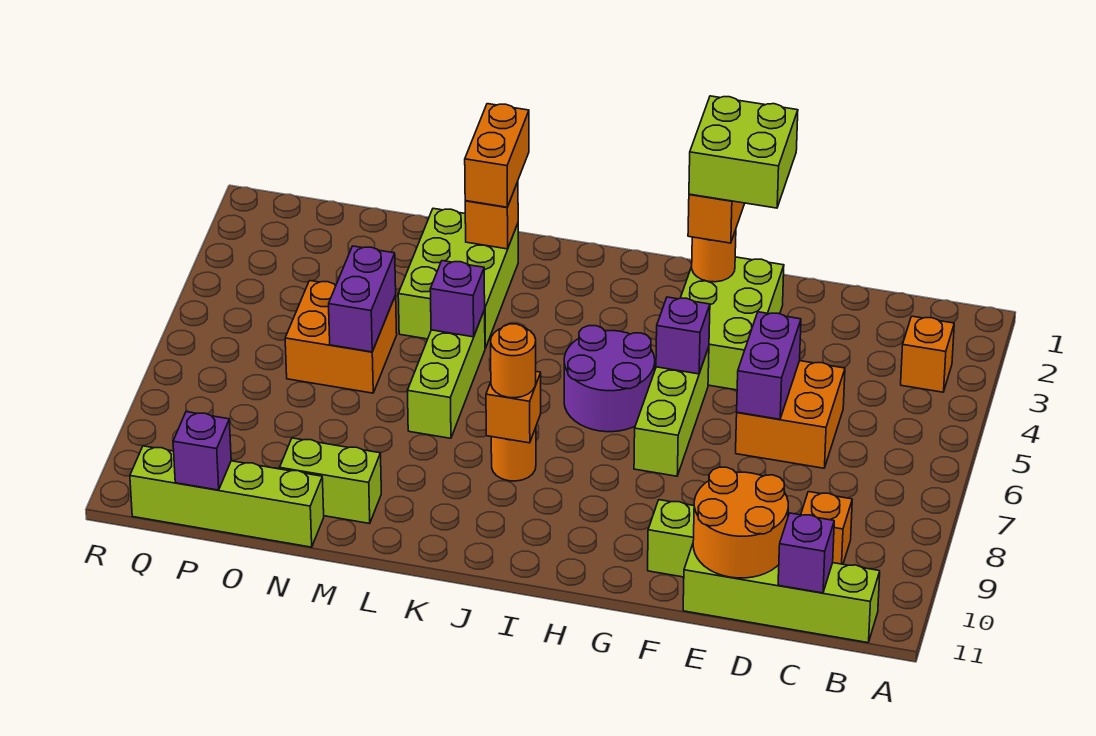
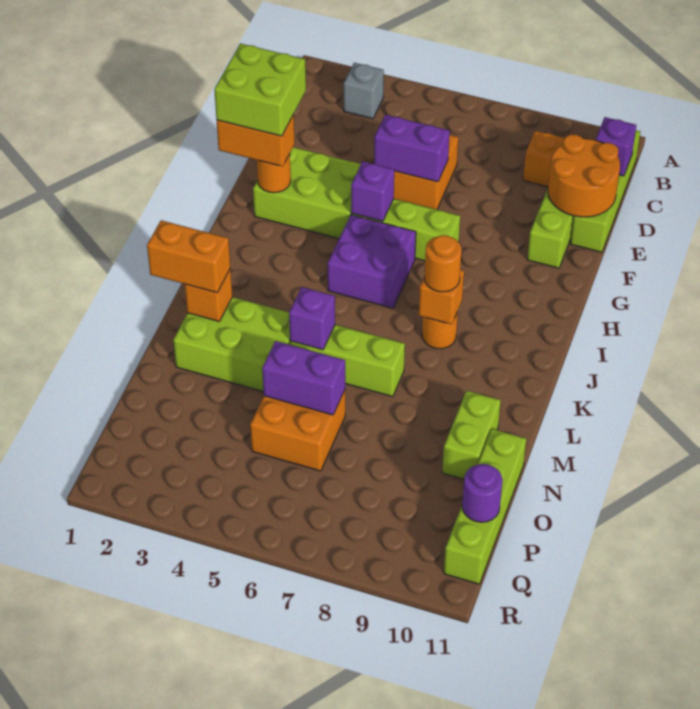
orange brick B3 level 1 -> grey brick B3 level 1
purple round brick H5:I6 level 1 -> purple brick H5:I6 level 1
purple brick P11 level 2 -> purple round brick P11 level 2

